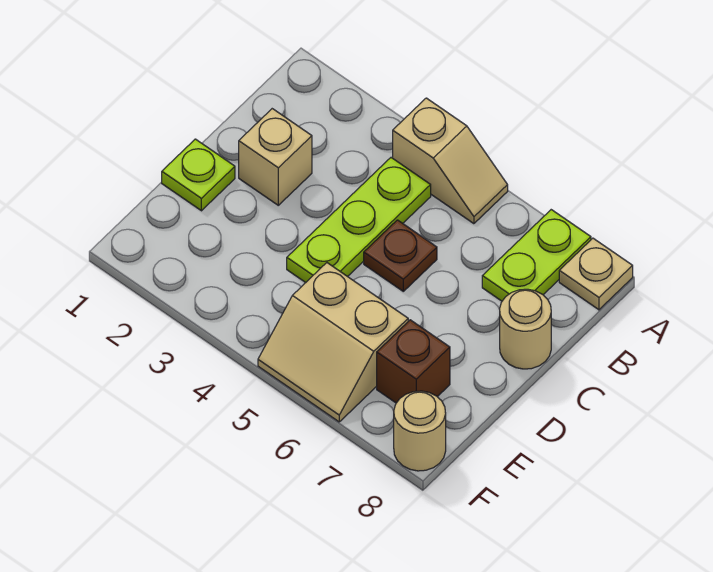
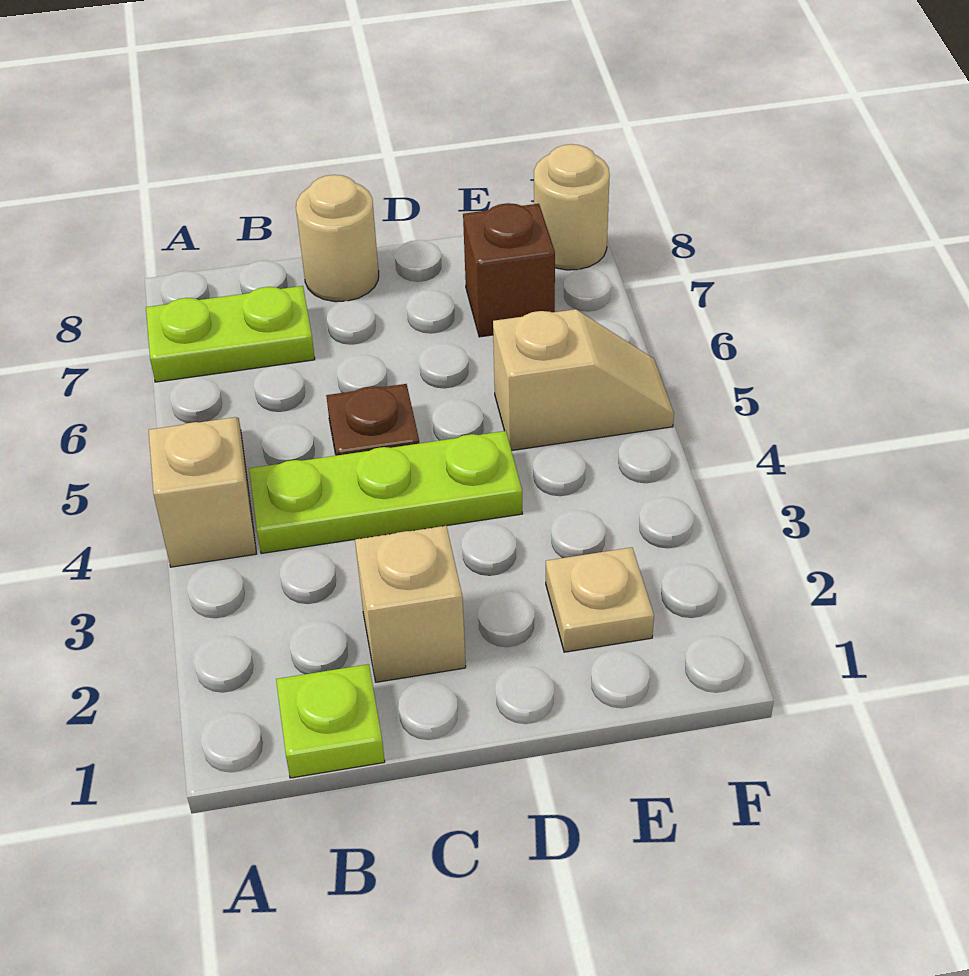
tan plate A8 level 1 -> tan plate E2 level 1
lime plate D1 level 1 -> lime plate B1 level 1
tan slope E5:F6 level 1 top E -> tan slope E5:F5 level 1 top E

